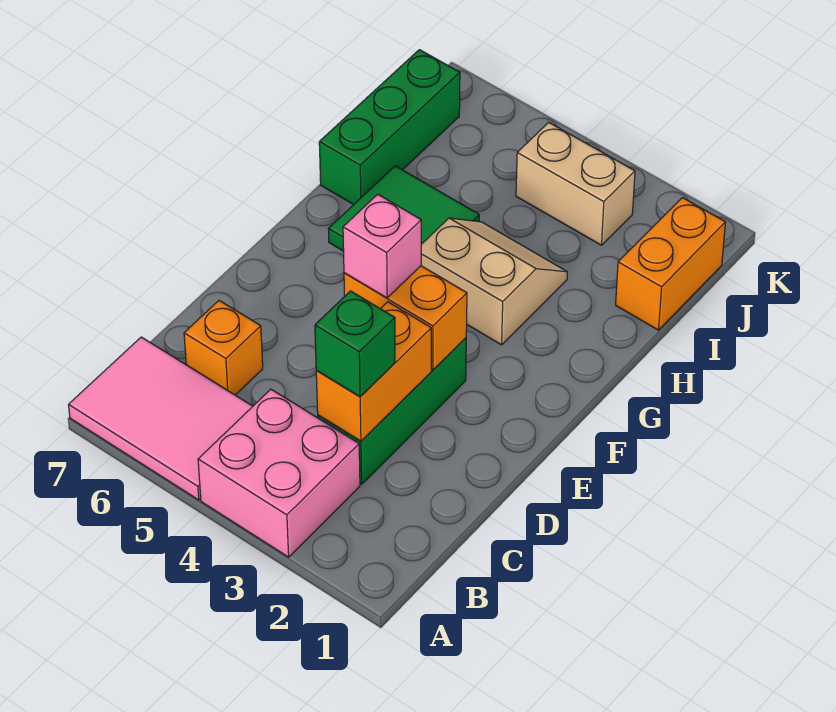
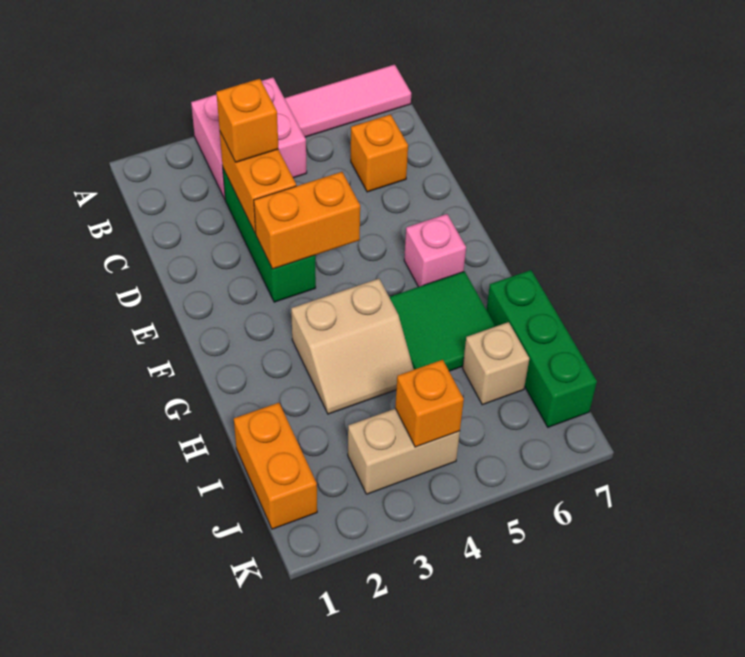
pink tile A5:B7 level 1 -> pink tile A5:A7 level 1
green brick C3 level 3 -> orange brick C3 level 3
pink brick E4 level 3 -> pink brick F6 level 1
none -> tan brick I6 level 1
none -> orange brick J4 level 2

